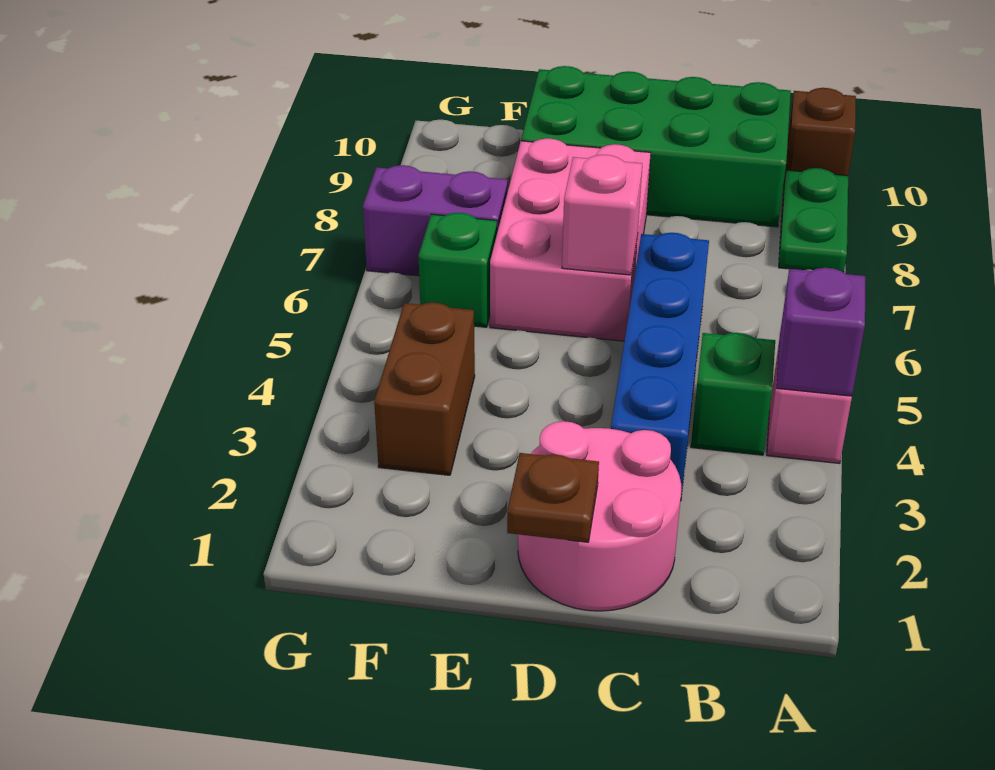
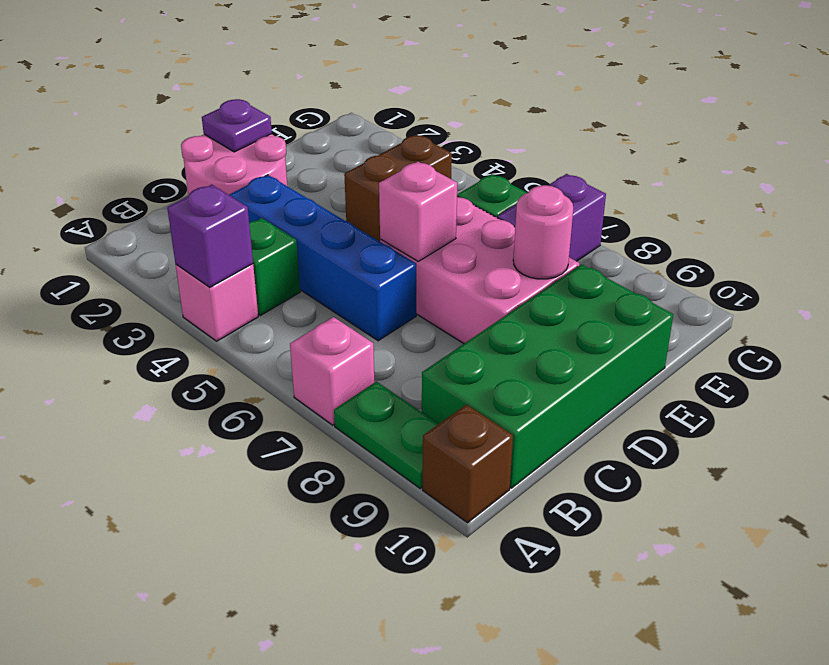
none -> pink brick A7 level 1
brown plate D1 level 2 -> purple plate D1 level 2
none -> pink round brick E8 level 2
brown brick F3:F4 level 1 -> brown brick E4:F4 level 1

